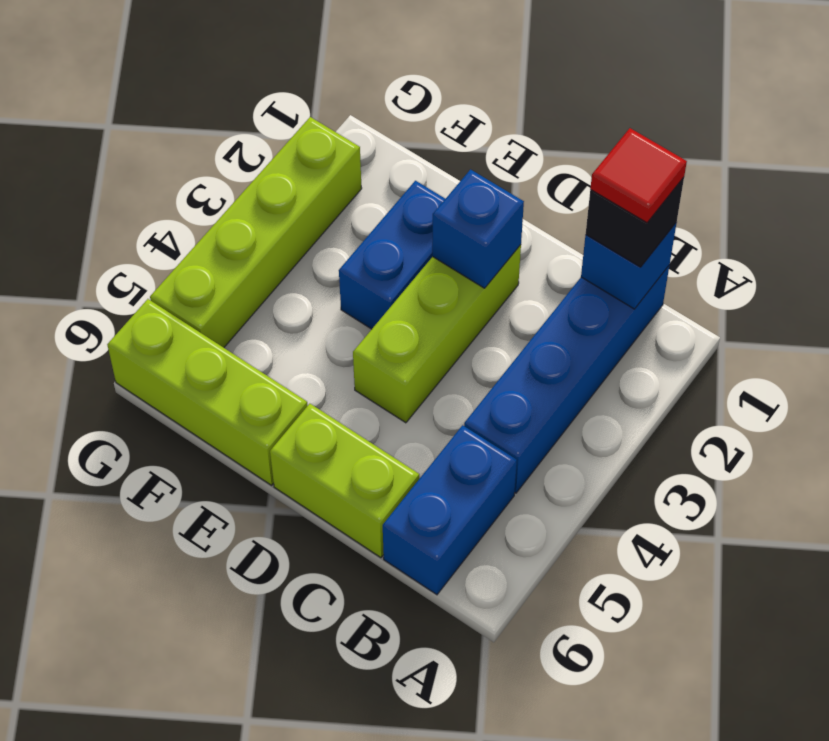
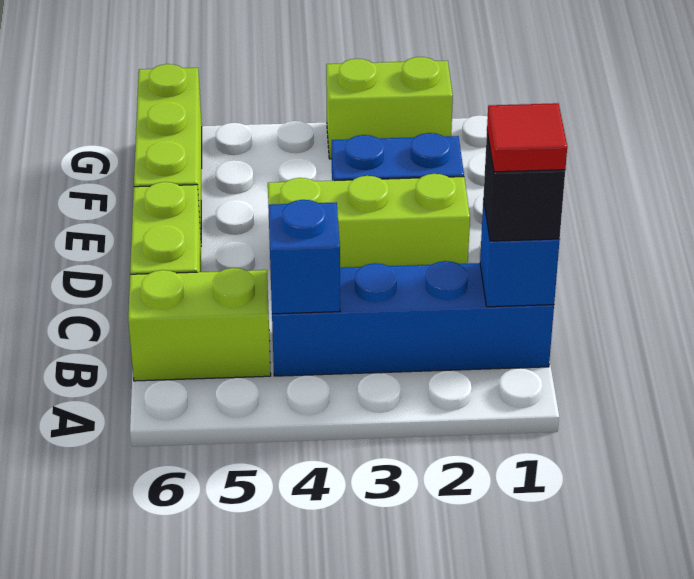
blue brick B5:B6 level 1 -> lime brick B5:B6 level 1
blue brick D2 level 2 -> blue brick B4 level 2
lime brick G2:G5 level 1 -> lime brick G2:G3 level 1

